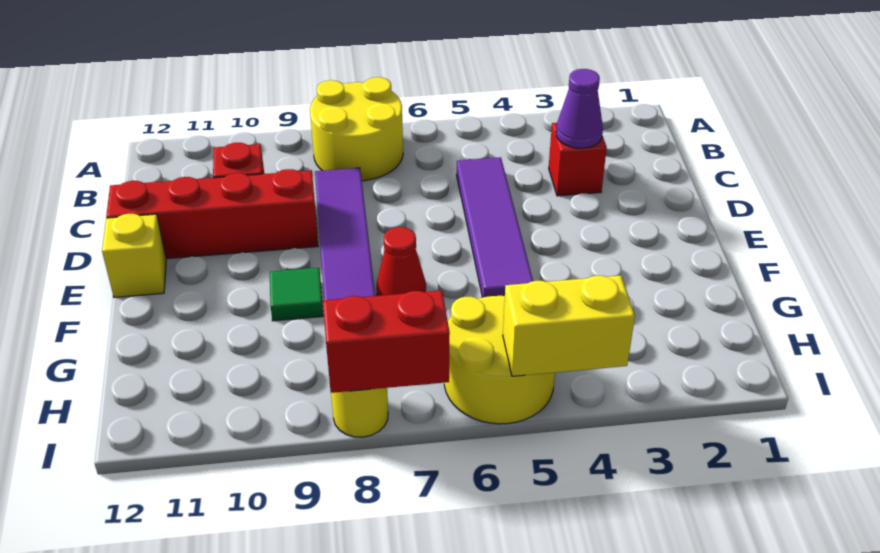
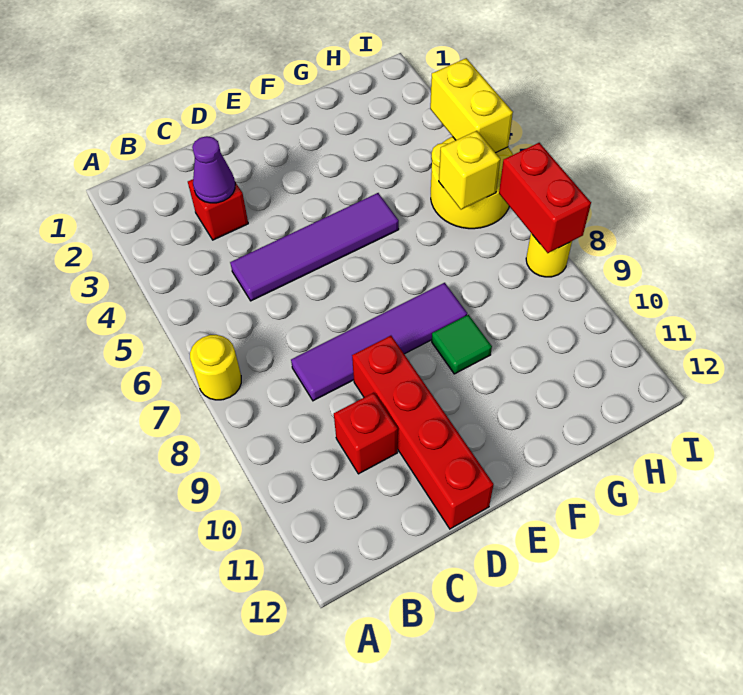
yellow round brick A7:B8 level 1 -> yellow round brick A7 level 1
yellow brick E12 level 1 -> yellow brick H6 level 2
red cone F7 level 1 -> none

